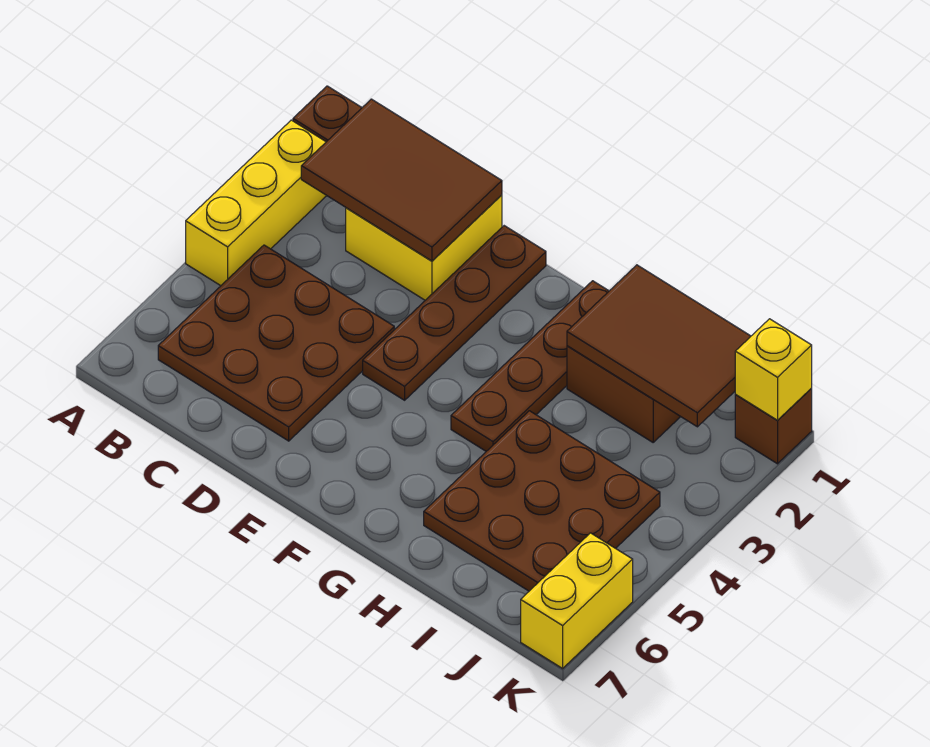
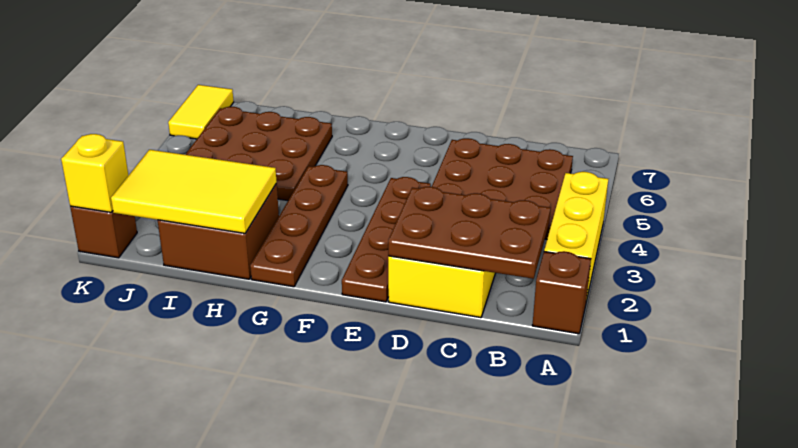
brown tile B1:D2 level 2 -> brown plate B1:D2 level 2
brown tile H1:J2 level 2 -> yellow tile H1:J2 level 2
yellow brick K6:K7 level 1 -> yellow tile K6:K7 level 1

